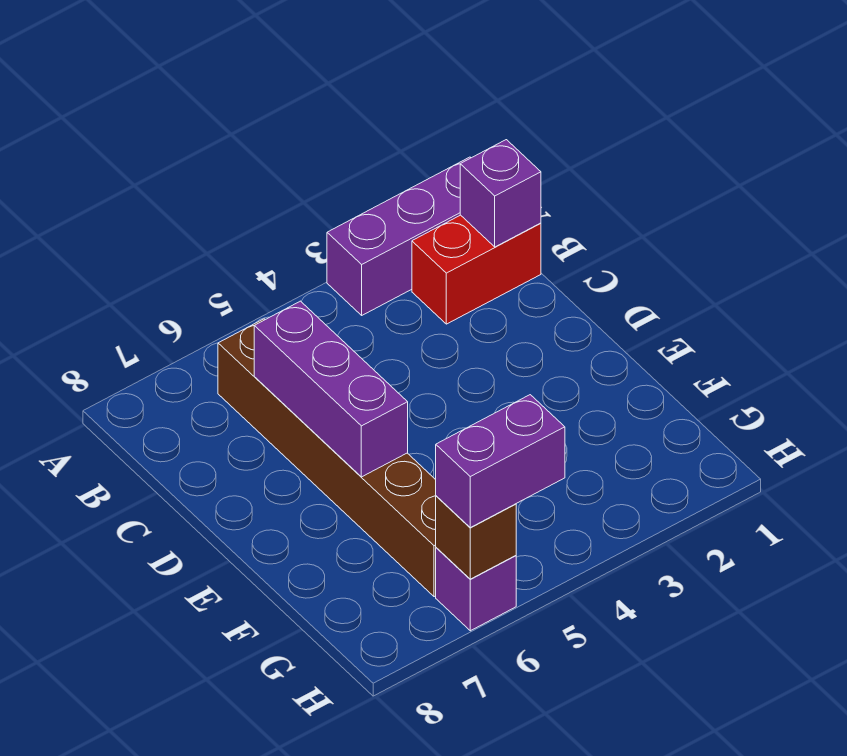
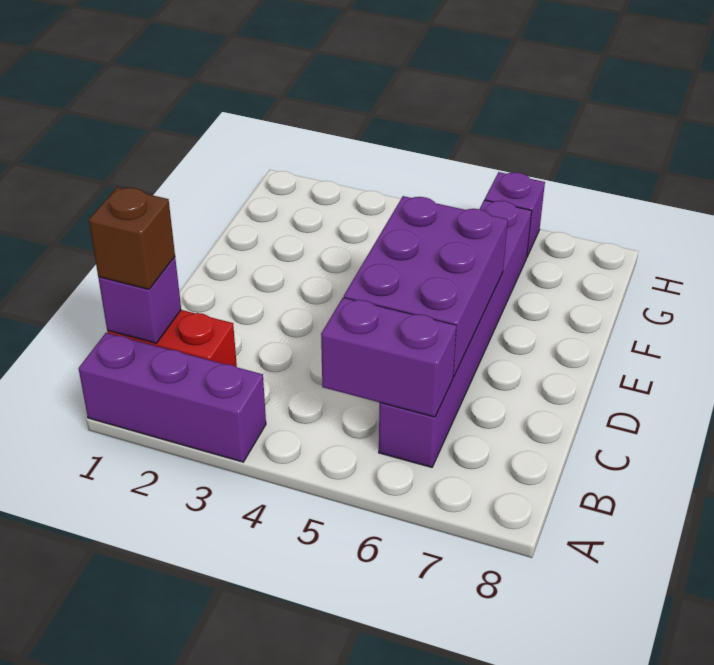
brown brick B6:G6 level 1 -> purple brick B6:G6 level 1
purple brick C6:E6 level 2 -> purple brick C5:E6 level 2
purple brick H5:H6 level 3 -> purple brick B5:B6 level 2
brown brick H6 level 2 -> brown brick B1 level 3

